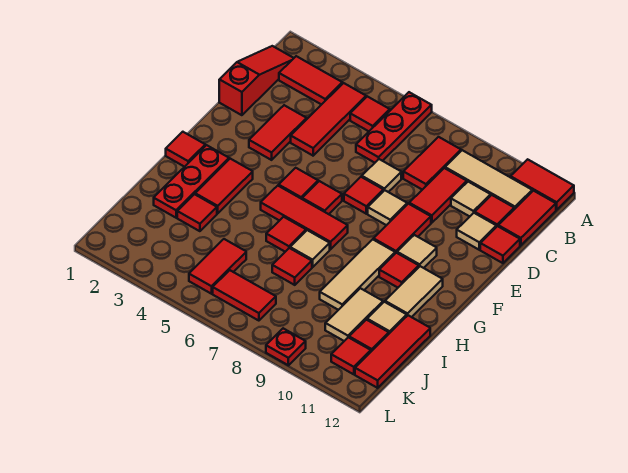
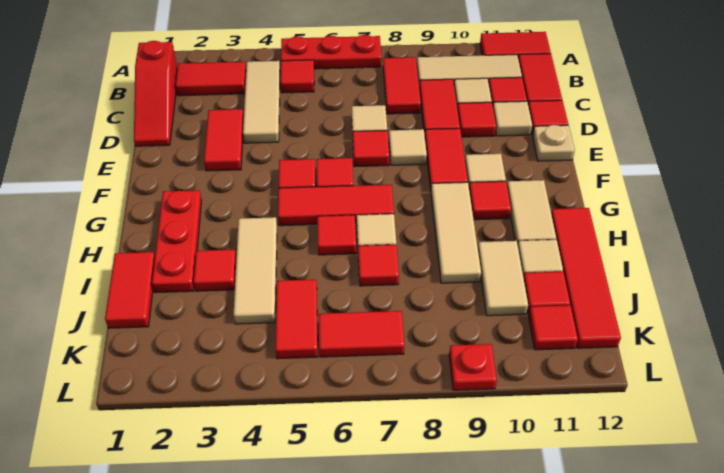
red plate A6:C6 level 1 -> red plate A5:A7 level 1
red slope B1:D1 level 1 top D -> red slope B1:D1 level 1 top B
red tile B4:D4 level 1 -> tan tile B4:D4 level 1
none -> tan plate E12 level 1
red tile G1 level 1 -> red tile D10 level 1
red tile G3:H3 level 1 -> red tile I1:J1 level 1
none -> tan tile H4:J4 level 1
red tile I12:K12 level 1 -> red tile H12:K12 level 1

